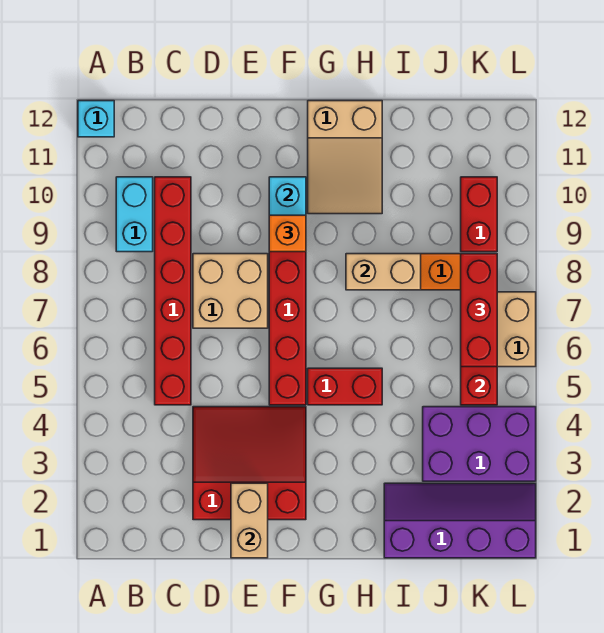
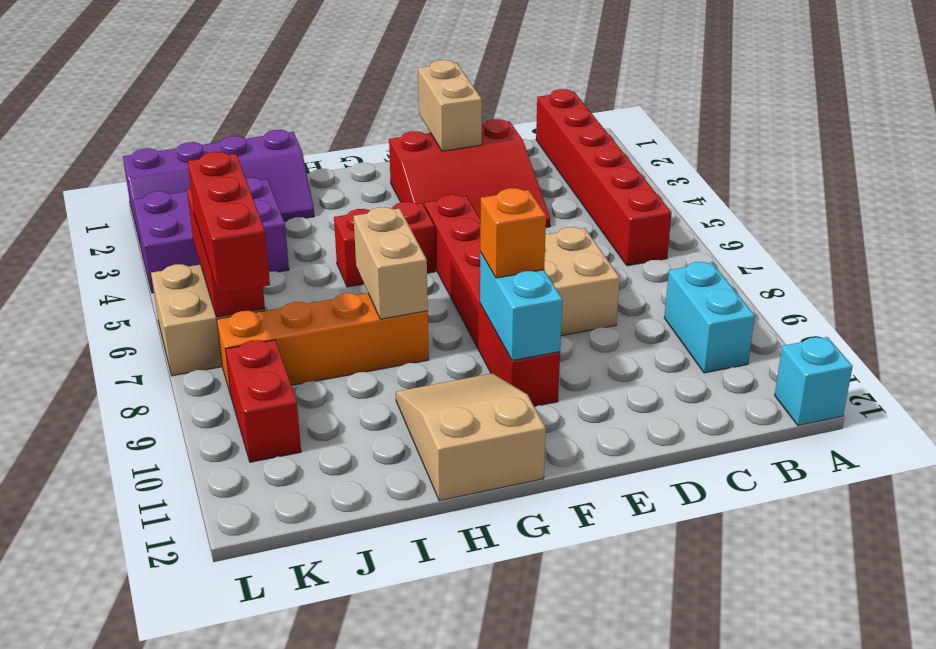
red brick C5:C10 level 1 -> red brick B1:B6 level 1
tan brick H8:I8 level 2 -> tan brick H7:H8 level 2

